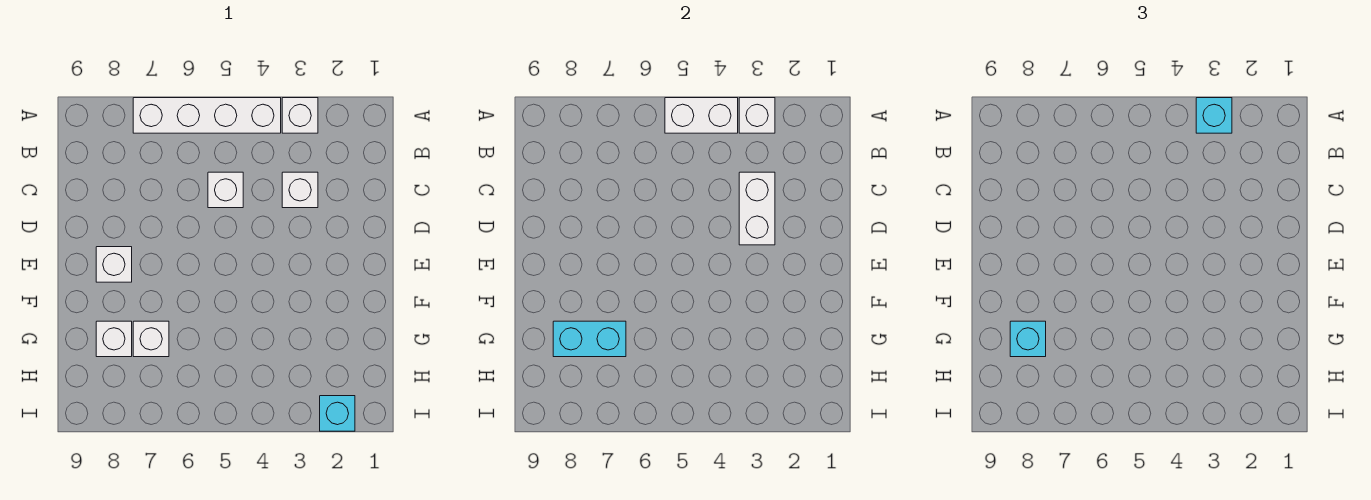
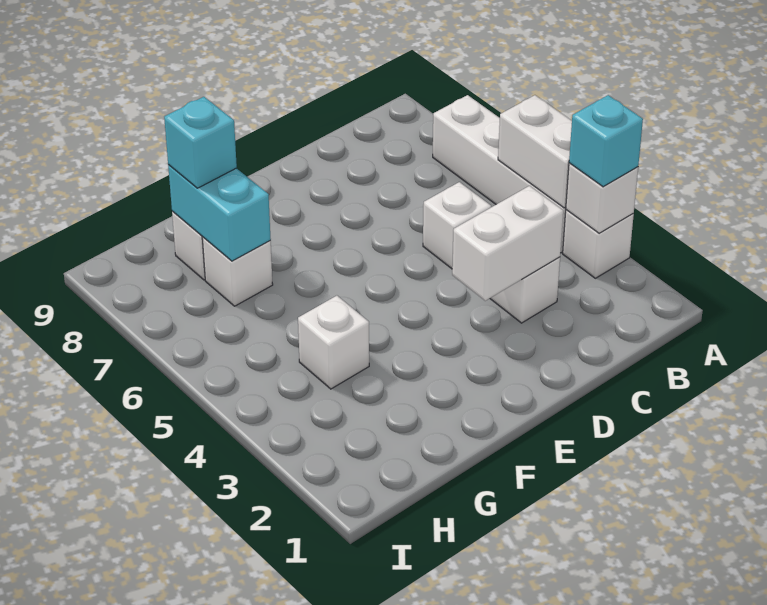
white brick E8 level 1 -> white brick G4 level 1
cyan brick I2 level 1 -> none

